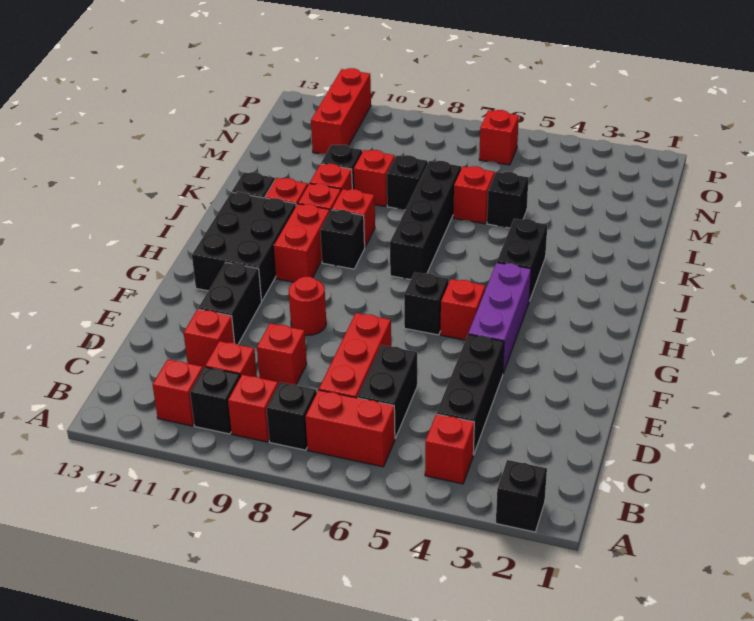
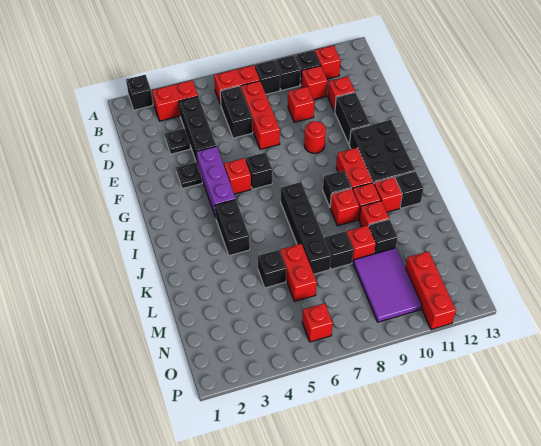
red brick B4 level 1 -> red brick B3:B4 level 1
red brick B9 level 1 -> black brick B9 level 1
none -> black plate D3 level 1
none -> black plate F3 level 1
red brick L6 level 1 -> red brick L6:M6 level 1
none -> purple tile M9:O10 level 1

